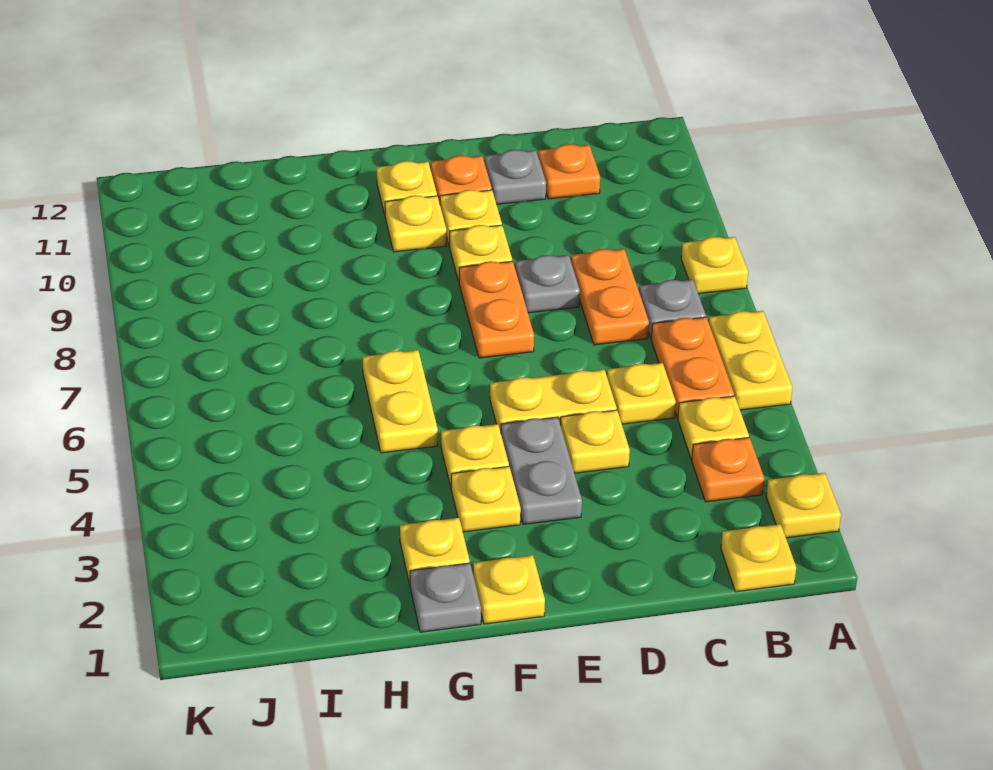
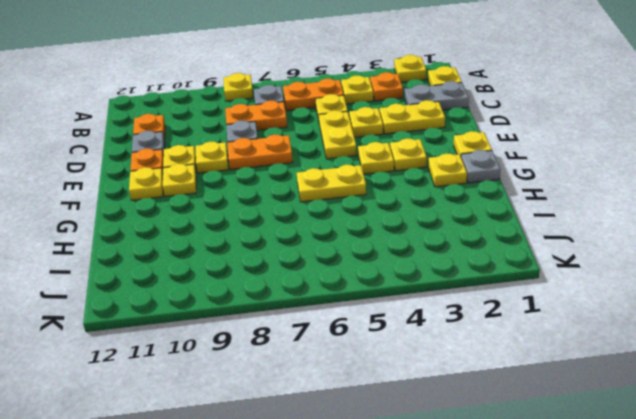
yellow plate A5:A6 level 1 -> yellow plate D2:D3 level 1
grey plate E3:E4 level 1 -> grey plate C1:C2 level 1

